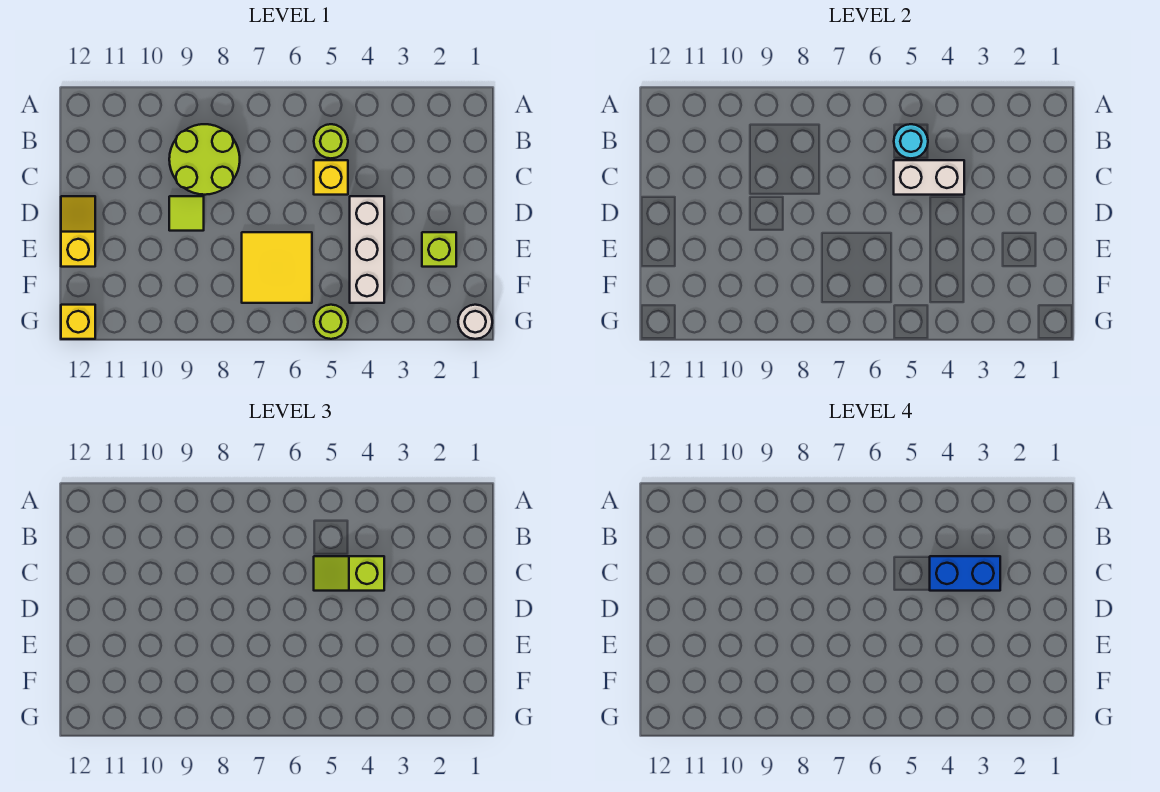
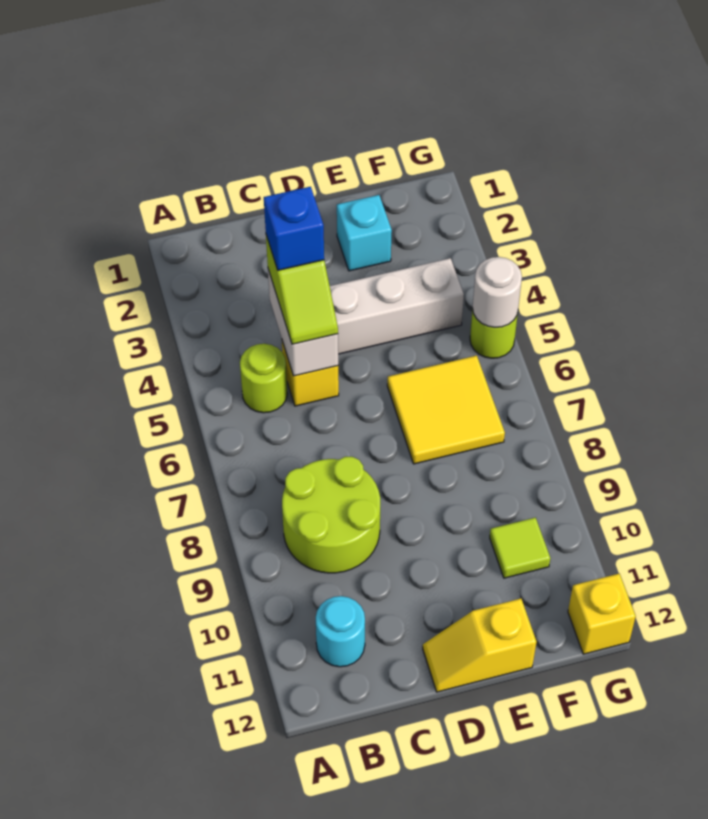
cyan round brick B5 level 2 -> cyan round brick B11 level 1
blue brick C3:C4 level 4 -> blue brick C4 level 4
lime tile D9 level 1 -> lime tile F10 level 1
lime brick E2 level 1 -> cyan brick E2 level 1
white round brick G1 level 1 -> white round brick G5 level 2

